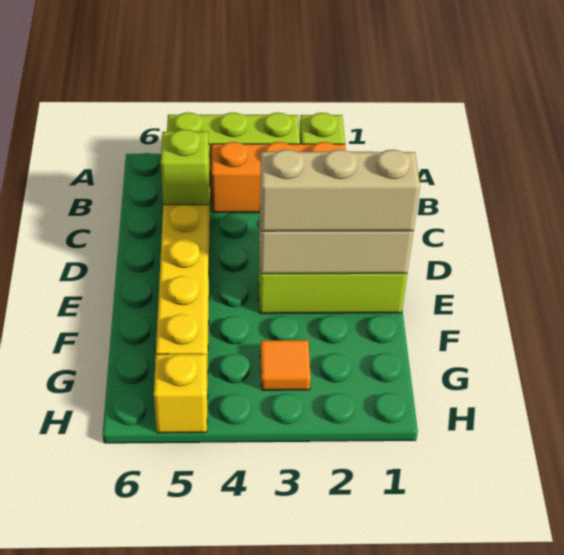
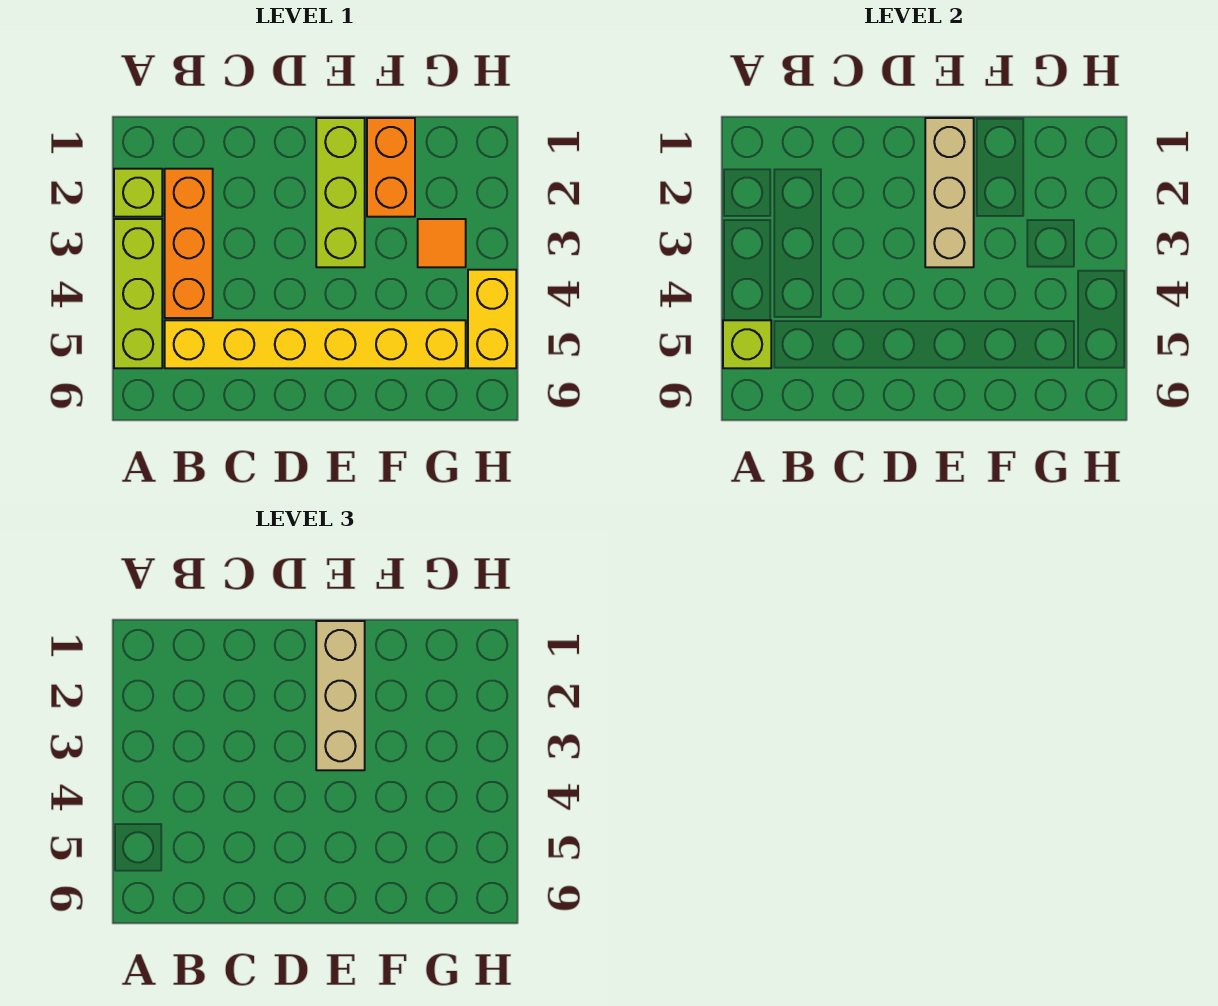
lime brick C5 level 2 -> lime brick A5 level 2
none -> orange brick F1:F2 level 1
yellow brick H5 level 1 -> yellow brick H4:H5 level 1

